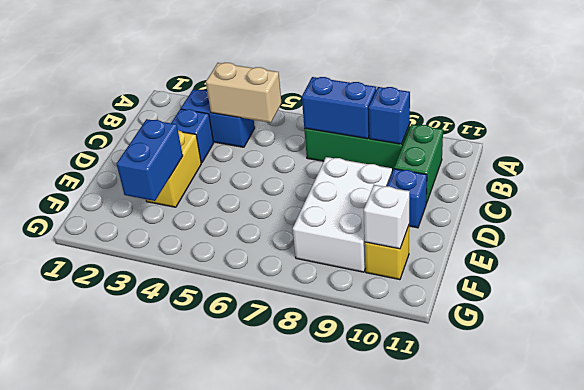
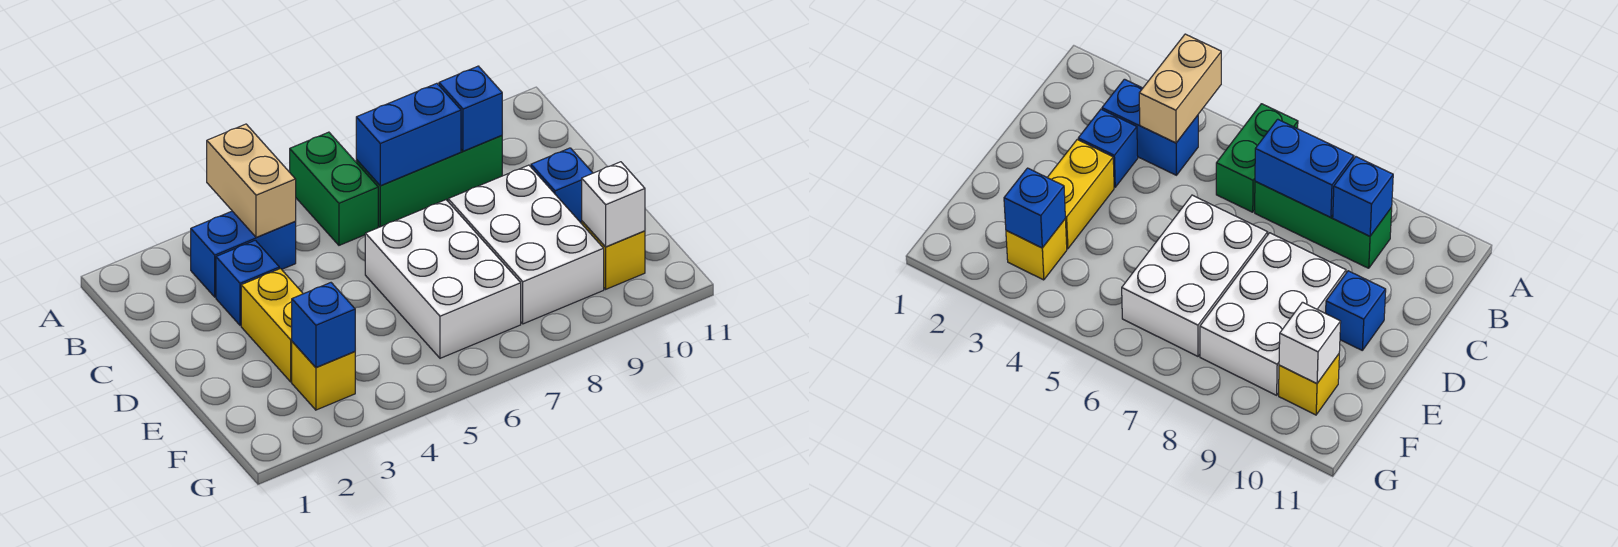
tan brick B4:B5 level 2 -> tan brick A4:B4 level 2
green brick B10:C10 level 1 -> green brick A6:B6 level 1
none -> white brick D6:F7 level 1
blue brick E3:F3 level 2 -> blue brick F3 level 2
none -> yellow brick F3 level 1

